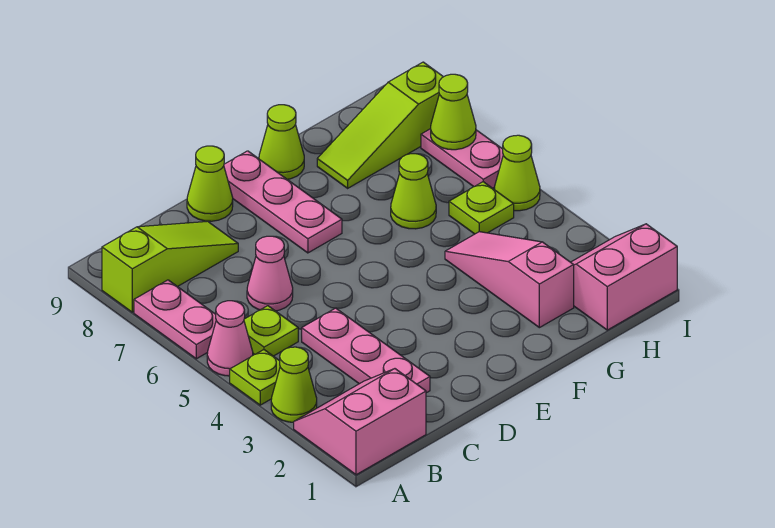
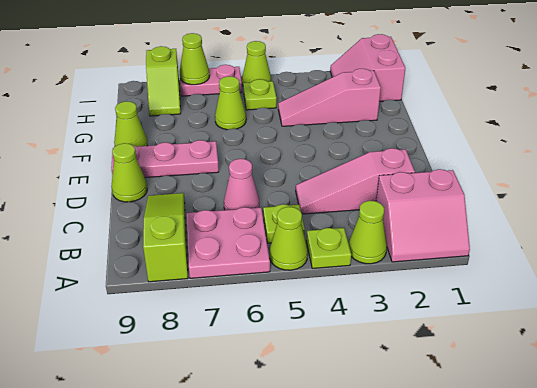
pink slope A1:B2 level 1 top 1 -> pink slope A1:B2 level 1 top B
pink cone A5 level 1 -> lime cone A5 level 1
pink plate A6:A7 level 1 -> pink plate A6:B7 level 1
pink plate C2:C4 level 1 -> pink slope C2:C4 level 1 top 2
lime slope G8:I8 level 1 top I -> lime slope H8:I8 level 1 top I

